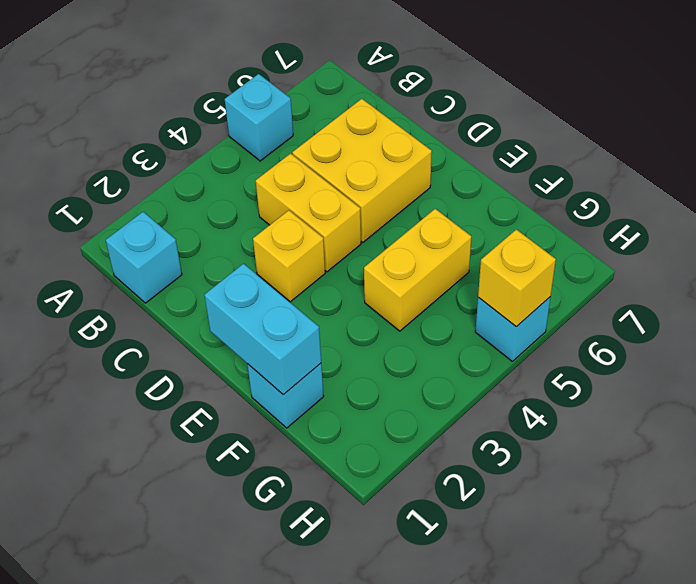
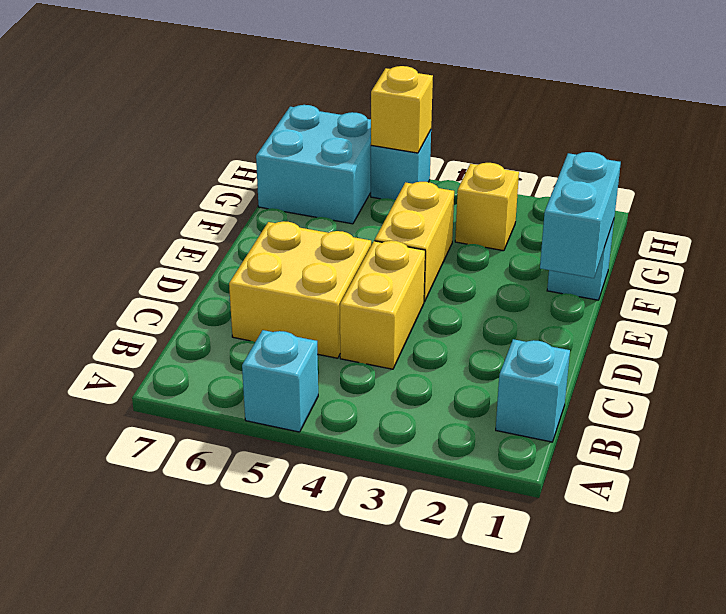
yellow brick D3 level 1 -> yellow brick G3 level 1
yellow brick F4:F5 level 1 -> yellow brick E4:F4 level 1
none -> cyan brick G6:H7 level 1

